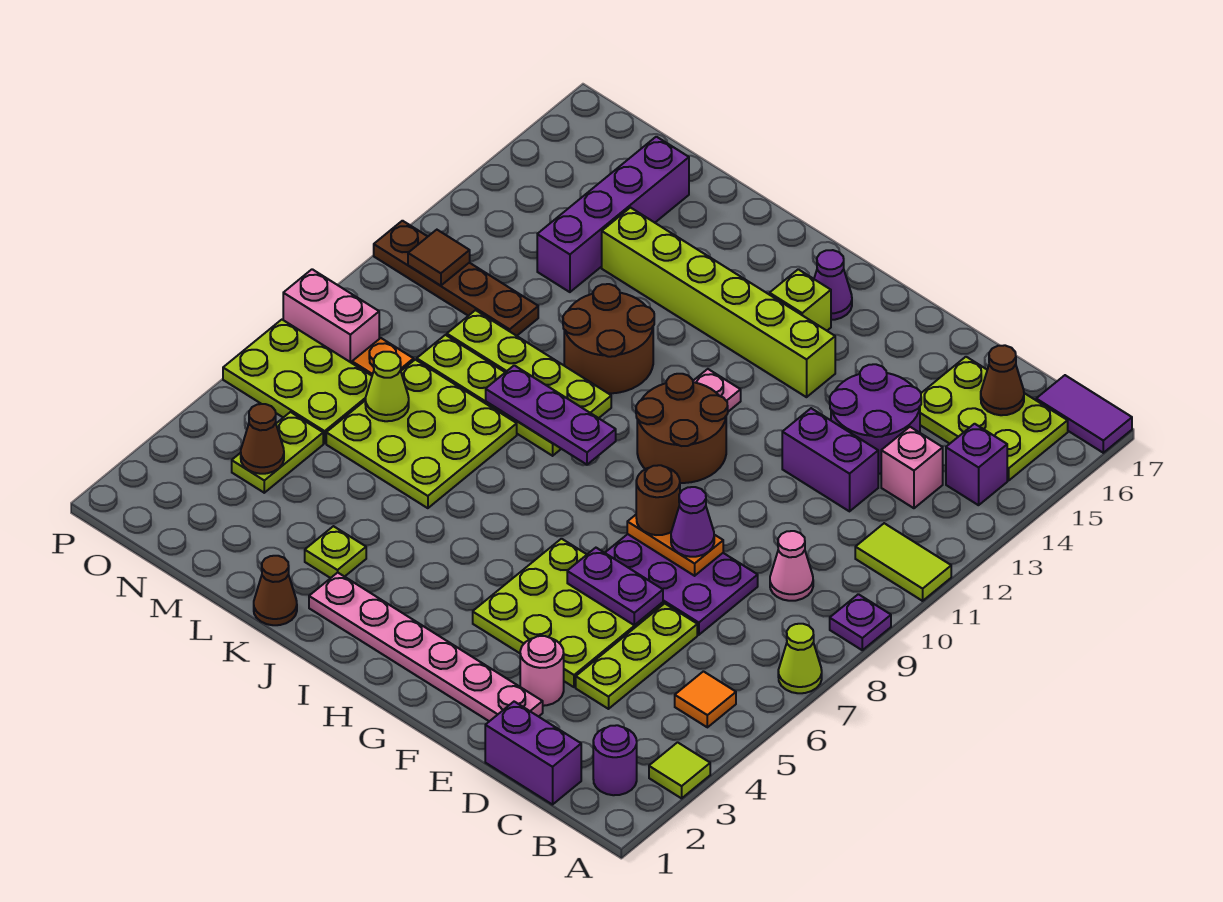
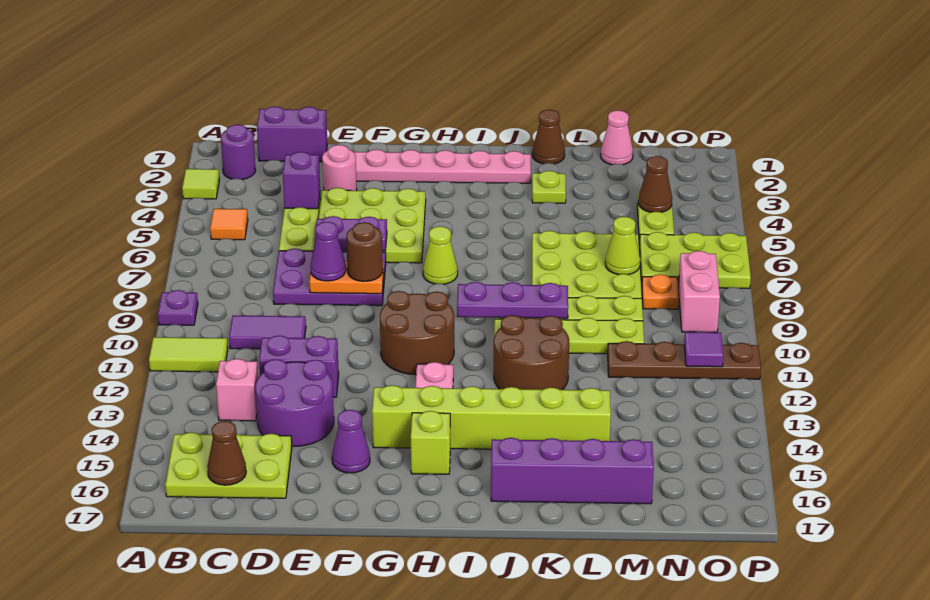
lime cone A7 level 1 -> lime cone H7 level 1
purple tile A17:B17 level 1 -> purple tile C10:D10 level 1
purple brick B14 level 1 -> purple brick D4 level 2
pink cone C9 level 1 -> pink cone M1 level 1
purple cone H16 level 1 -> purple cone F15 level 1
purple brick M13:M16 level 1 -> purple brick J16:M16 level 1
pink brick O8:P8 level 1 -> pink brick O8:O9 level 1
brown tile O11 level 2 -> purple tile O11 level 2

